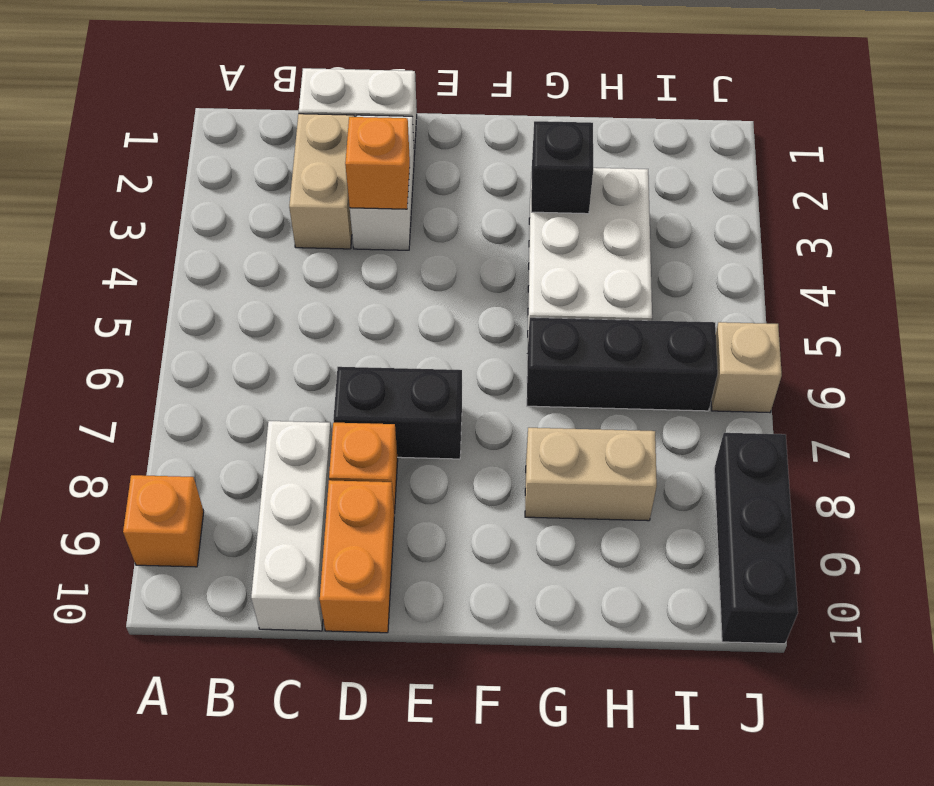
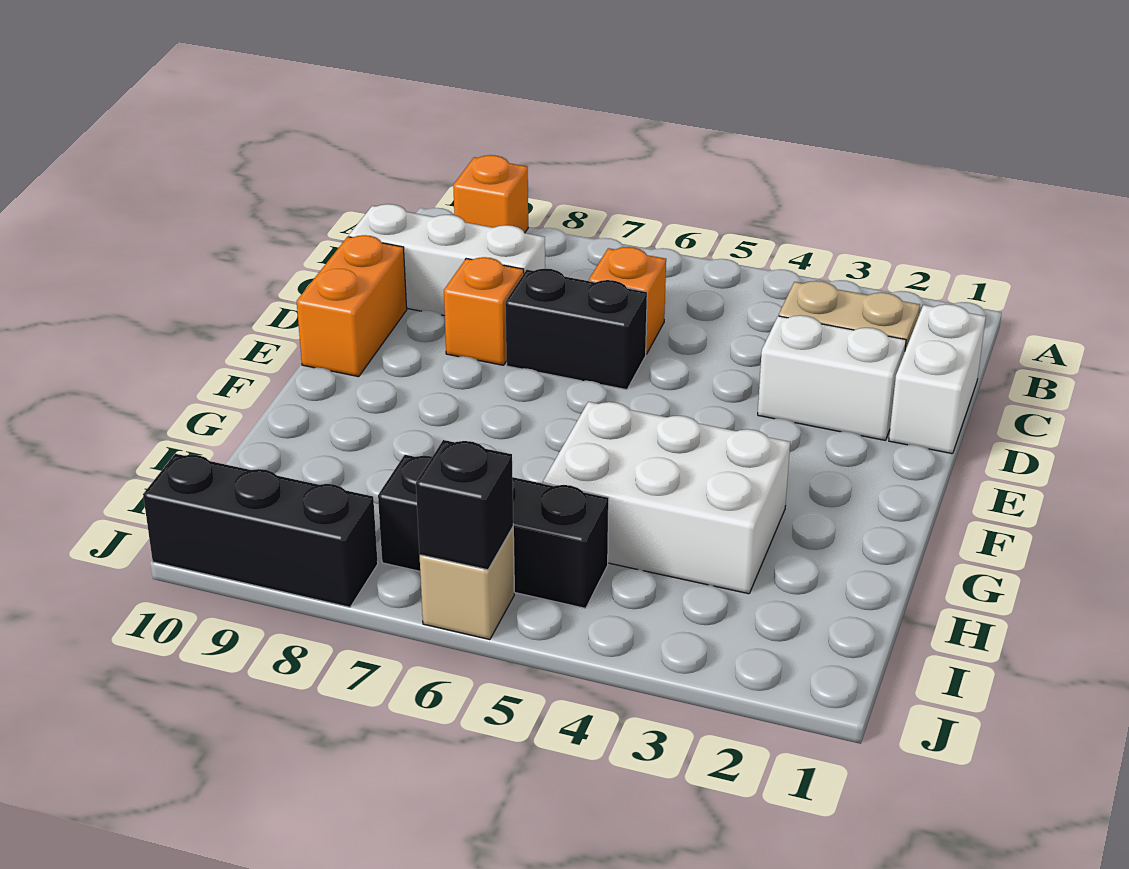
orange brick D3 level 2 -> orange brick C6 level 1
black brick D7:E7 level 1 -> black brick D6:D7 level 1
orange brick D9:D10 level 1 -> orange brick D10:E10 level 1
black brick G3 level 2 -> black brick J6 level 2
black brick G6:I6 level 1 -> black brick I5:I7 level 1
tan brick G8:H8 level 1 -> none

